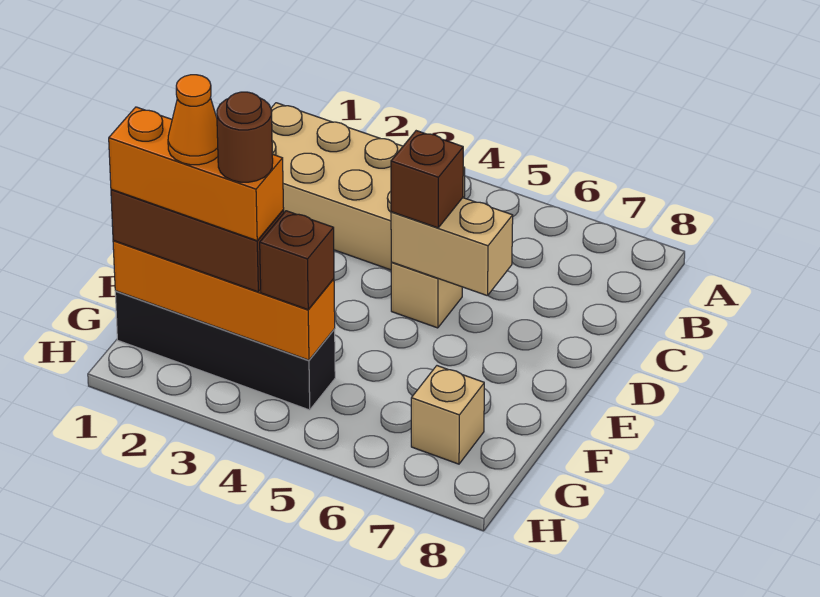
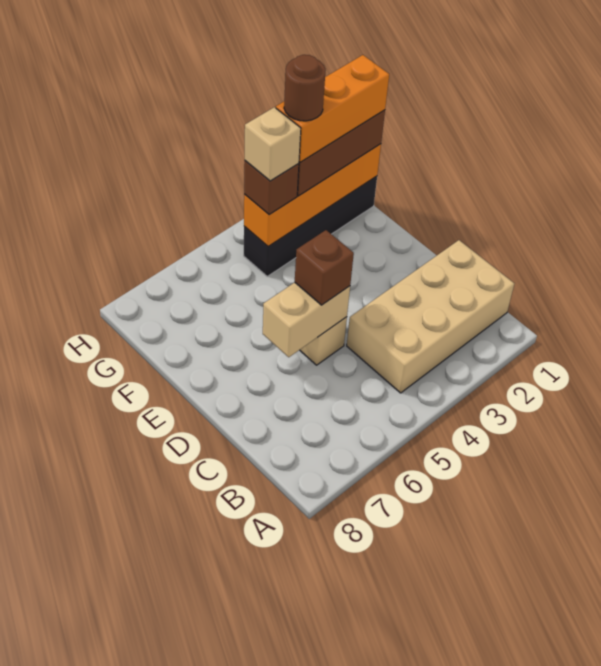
orange cone G2 level 5 -> none
tan brick G7 level 1 -> tan brick G4 level 4

